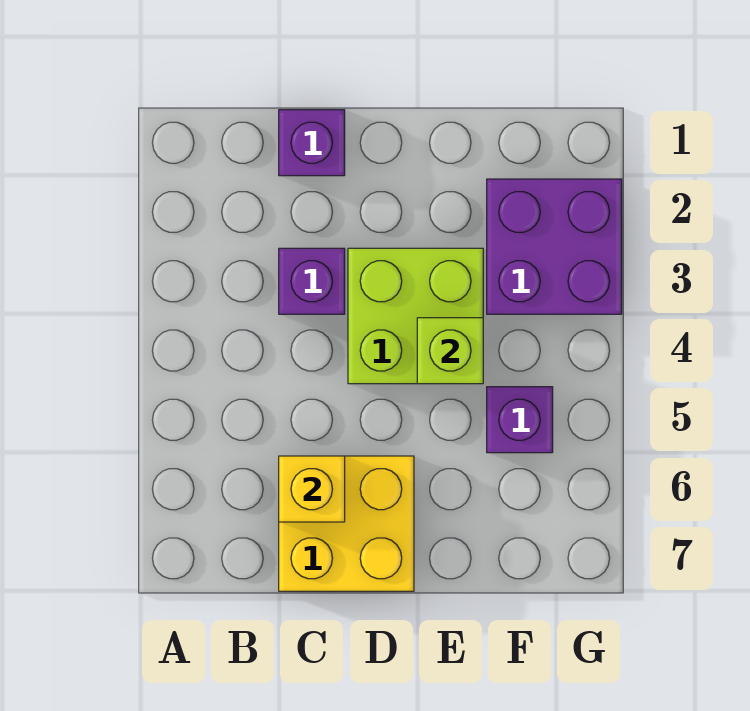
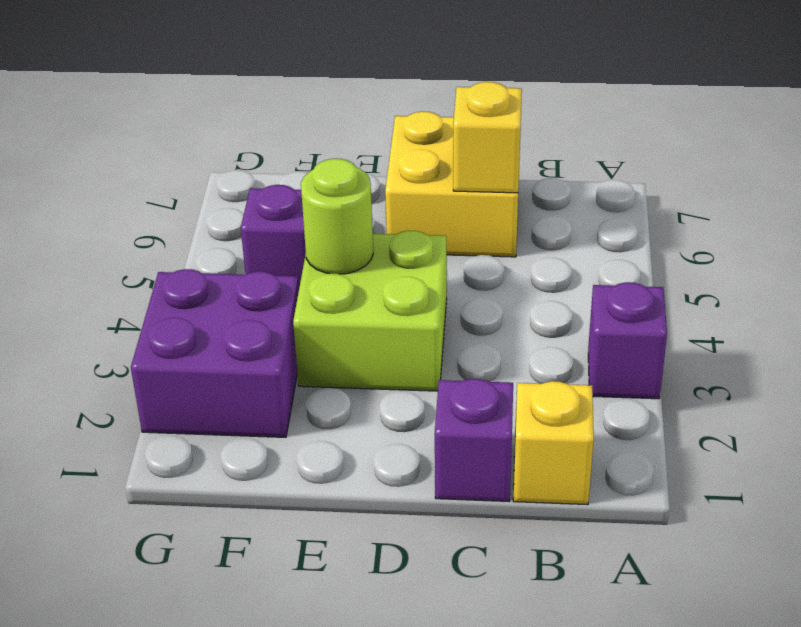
none -> yellow brick B1 level 1
purple brick C3 level 1 -> purple brick A3 level 1
lime brick E4 level 2 -> lime round brick E4 level 2

